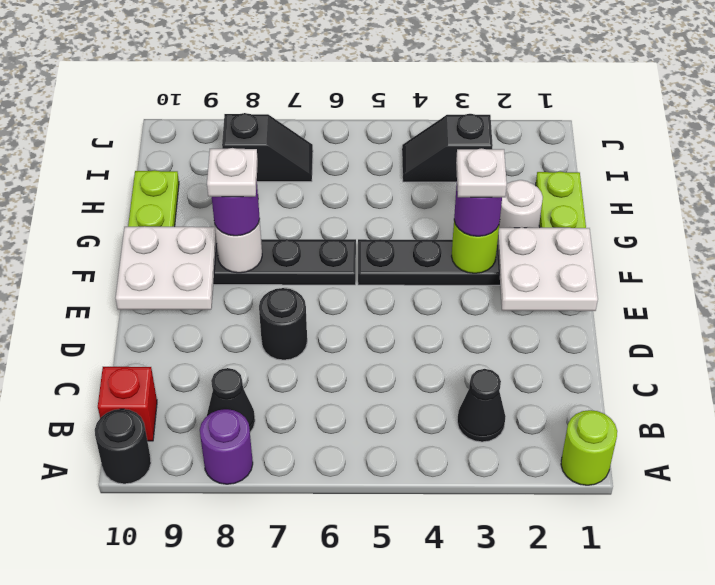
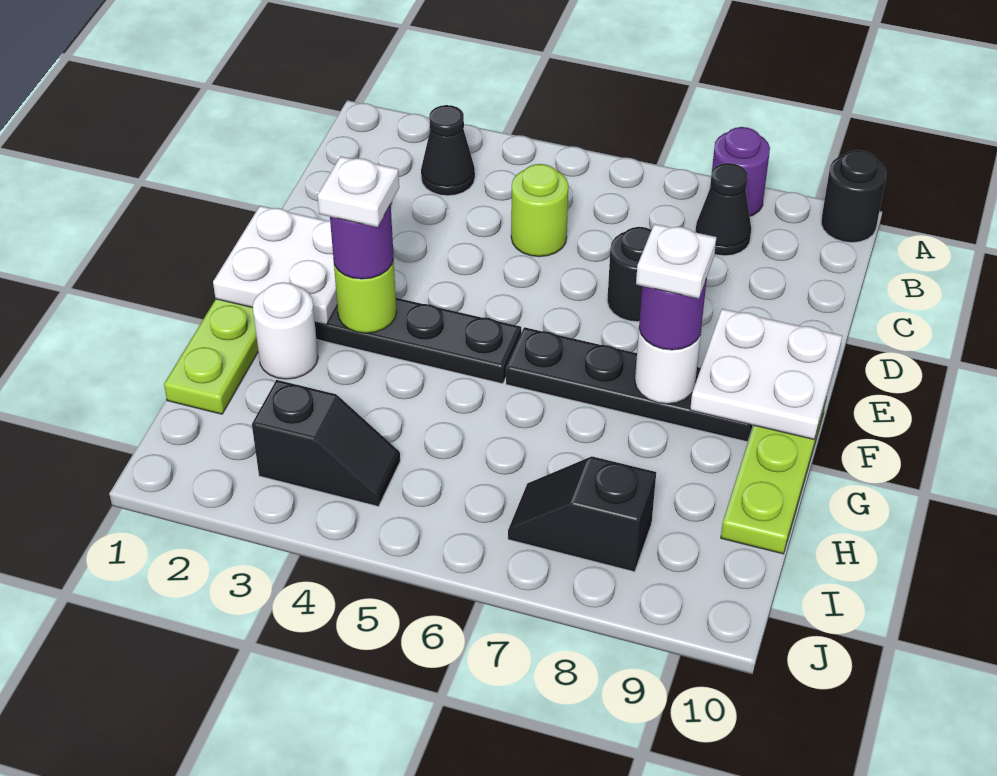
lime round brick A1 level 1 -> lime round brick C5 level 1
red brick B10 level 1 -> none

